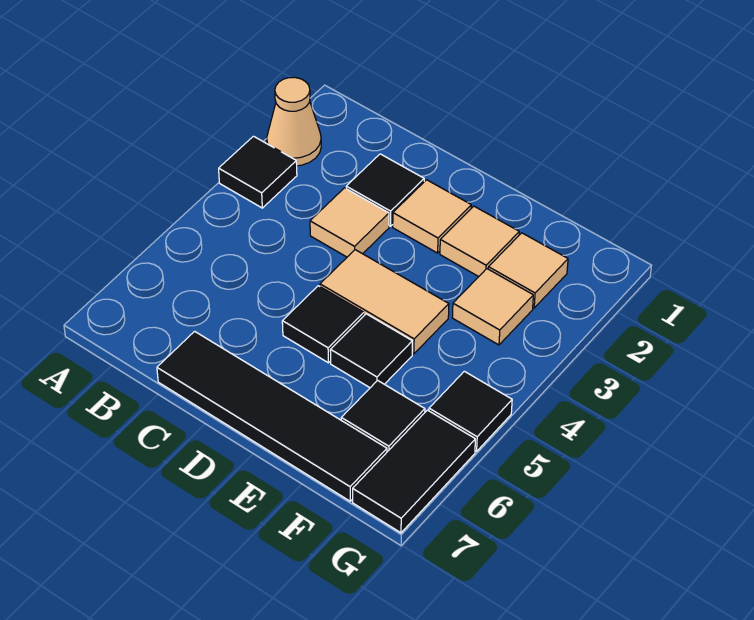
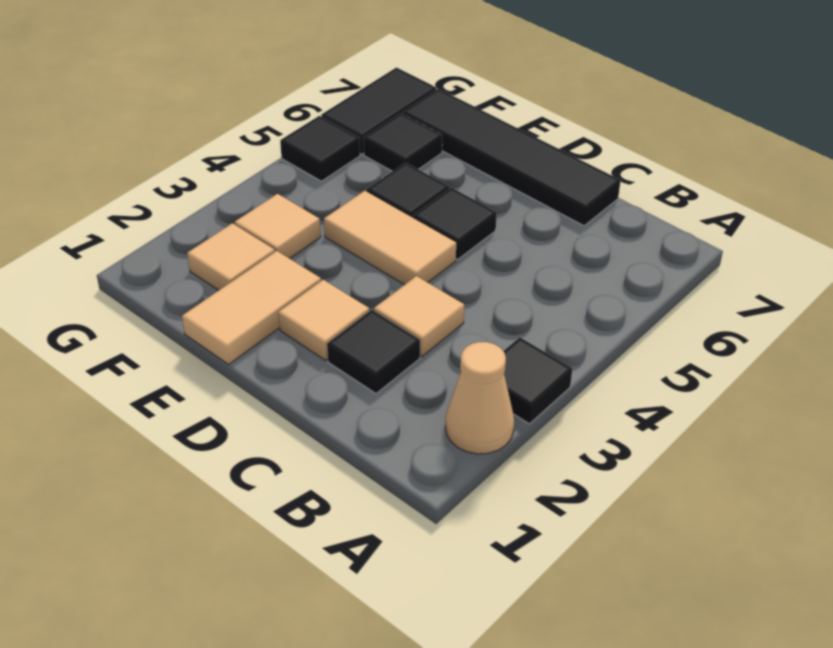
tan tile E2 level 1 -> tan tile E1:E2 level 1

